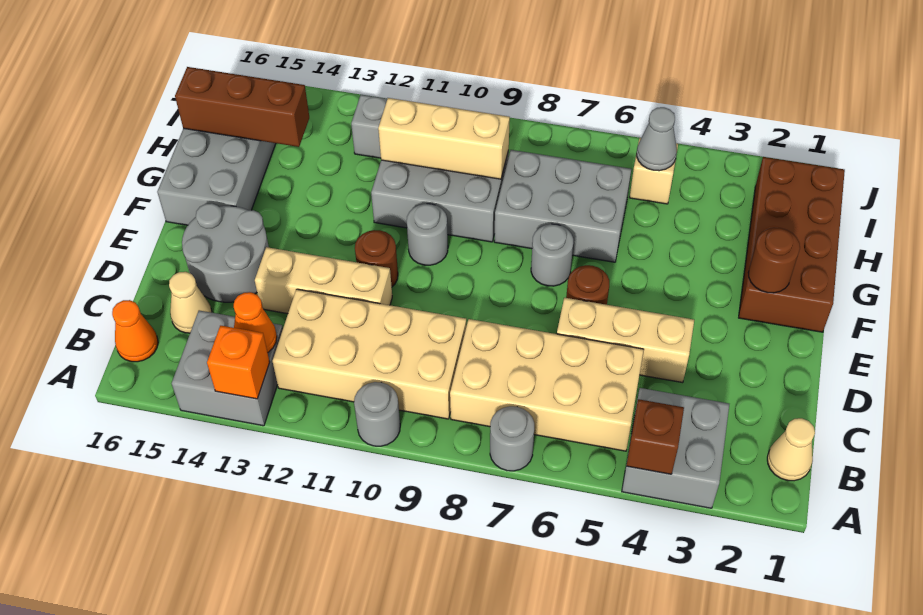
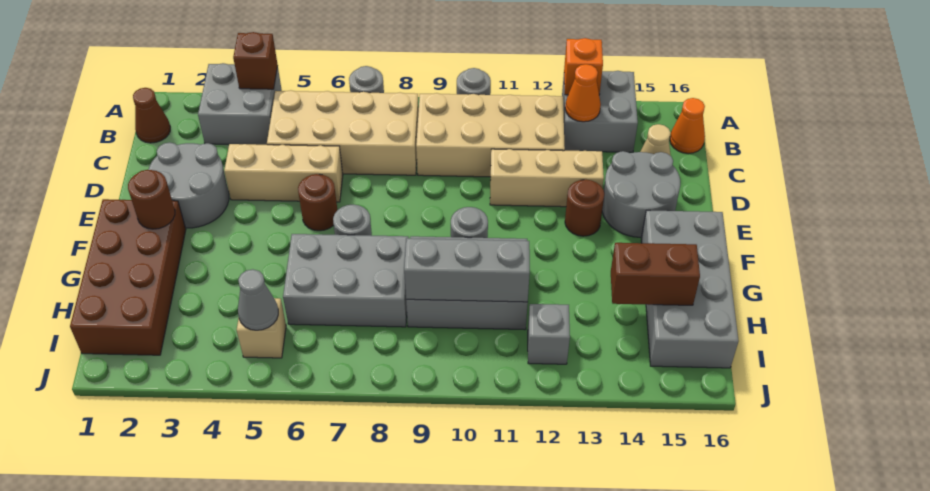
tan cone B1 level 1 -> brown cone B1 level 1
none -> grey round brick D2:E3 level 1
brown round brick E11 level 1 -> brown round brick E13 level 1
tan brick H9:H11 level 2 -> grey brick H9:H11 level 2
brown brick H14:H16 level 2 -> brown brick H14:H15 level 2

